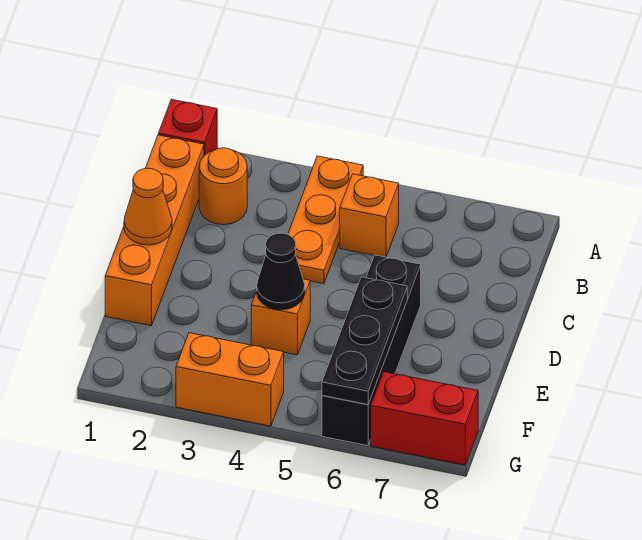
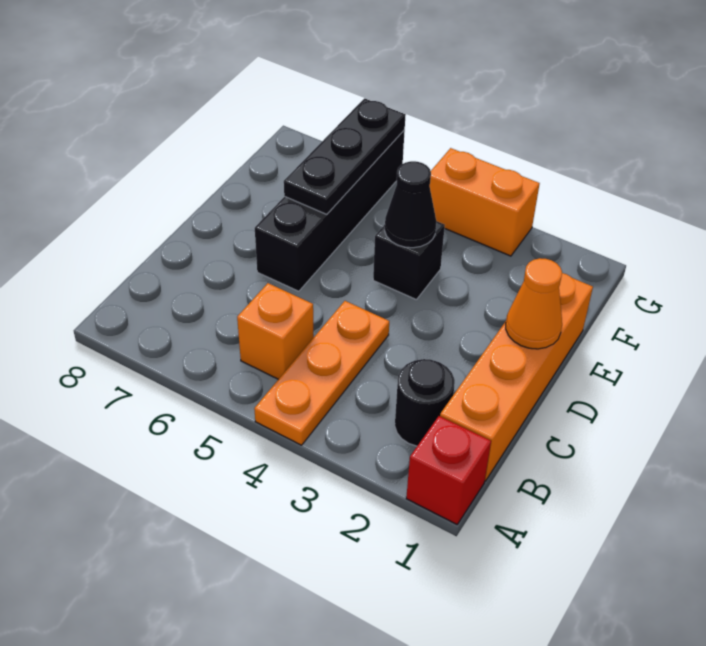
orange round brick B2 level 1 -> black round brick B2 level 1
orange brick E4 level 1 -> black brick E4 level 1
red brick G7:G8 level 1 -> none

